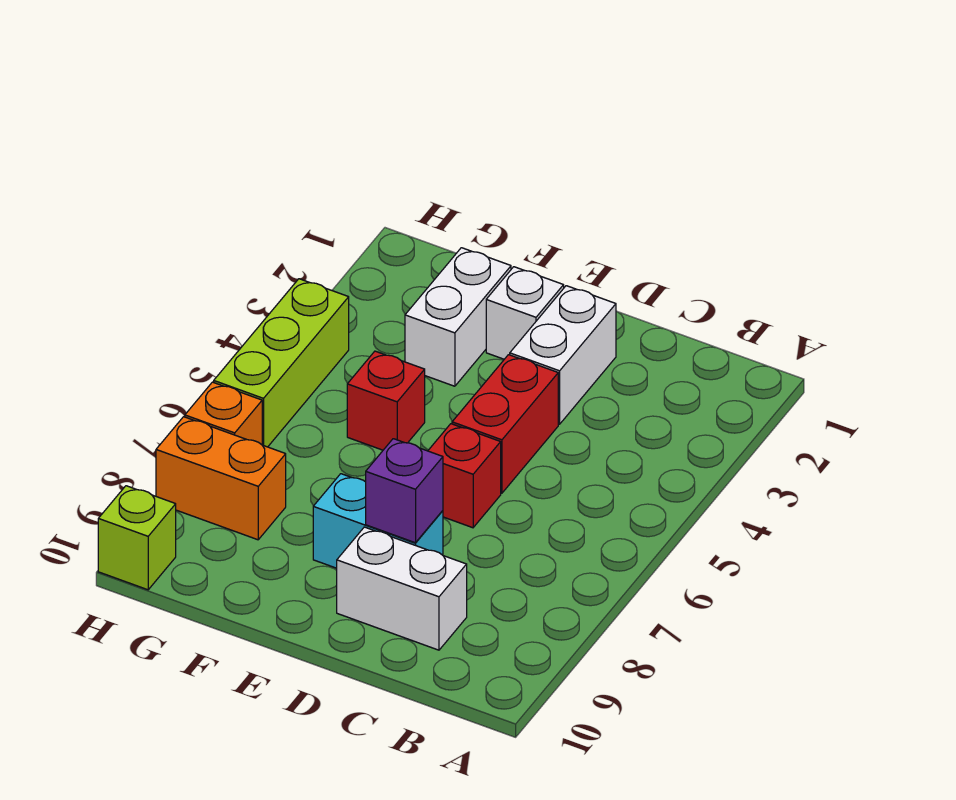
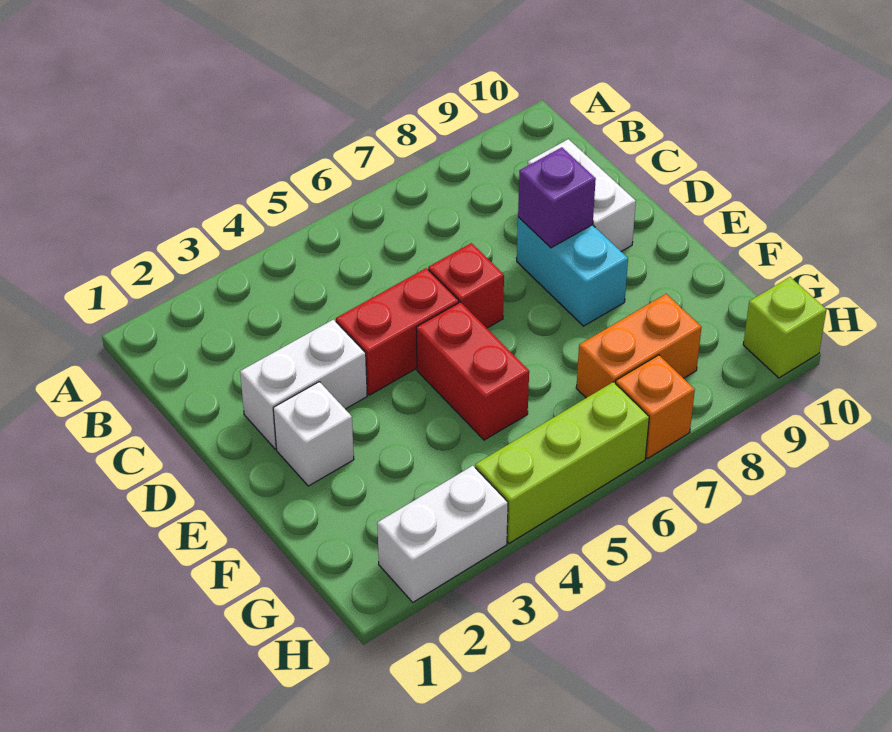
white brick F2:F3 level 1 -> white brick H2:H3 level 1
red brick F5 level 1 -> red brick E5:F5 level 1
orange brick G8:H8 level 1 -> orange brick G7:G8 level 1

